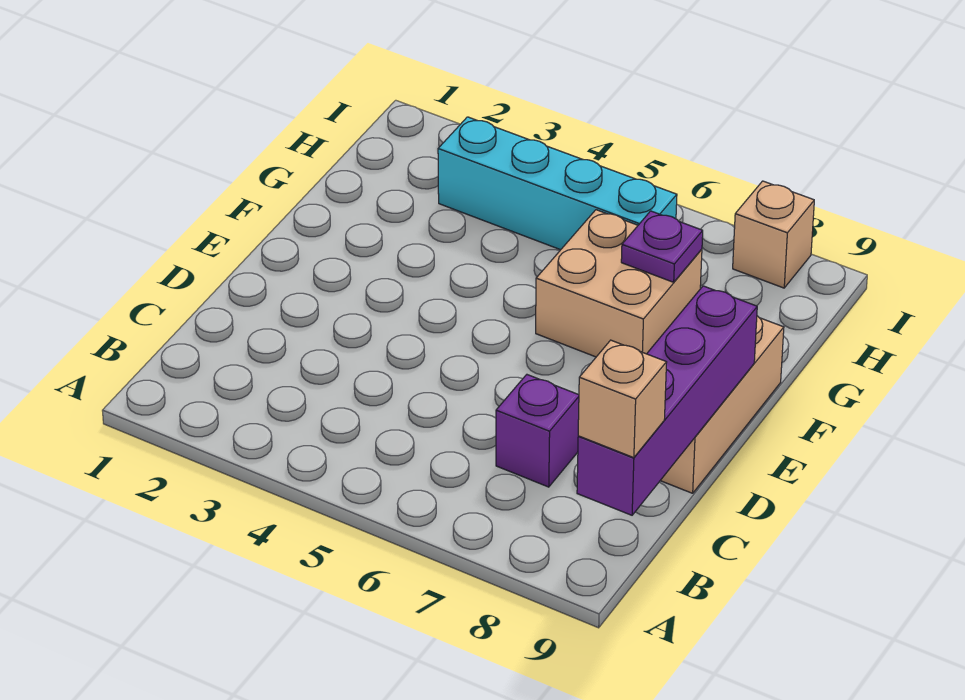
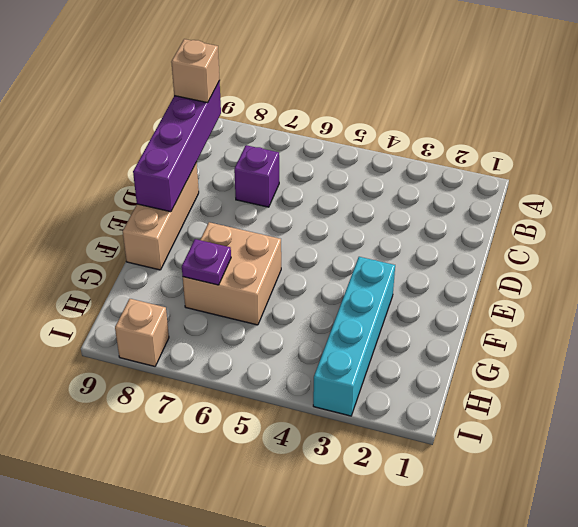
cyan brick H3:H6 level 1 -> cyan brick F3:I3 level 1

